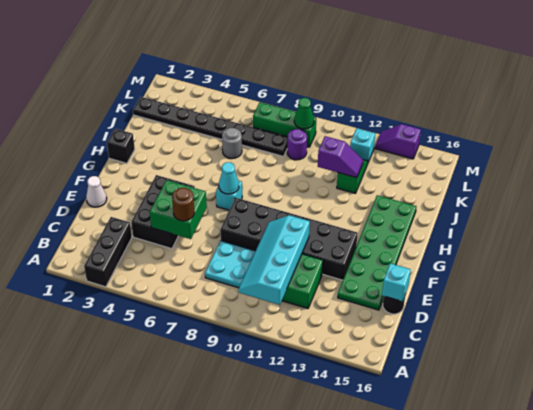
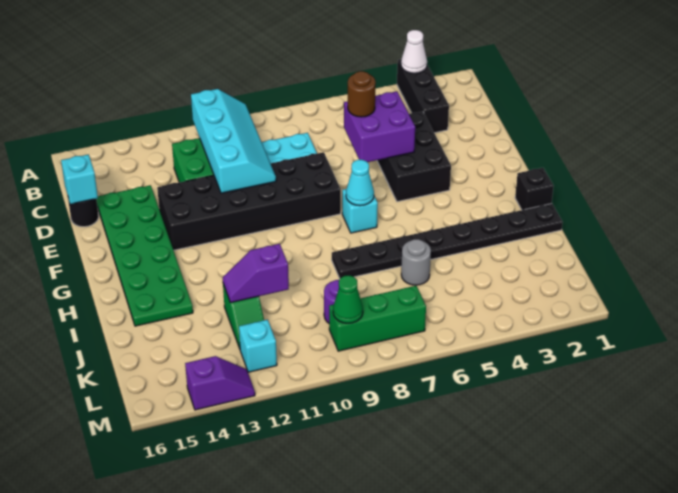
green brick D5:E6 level 2 -> purple brick D5:E6 level 2
white cone E1 level 1 -> white cone A3 level 2
black plate K1:K8 level 1 -> black plate I1:I8 level 1

